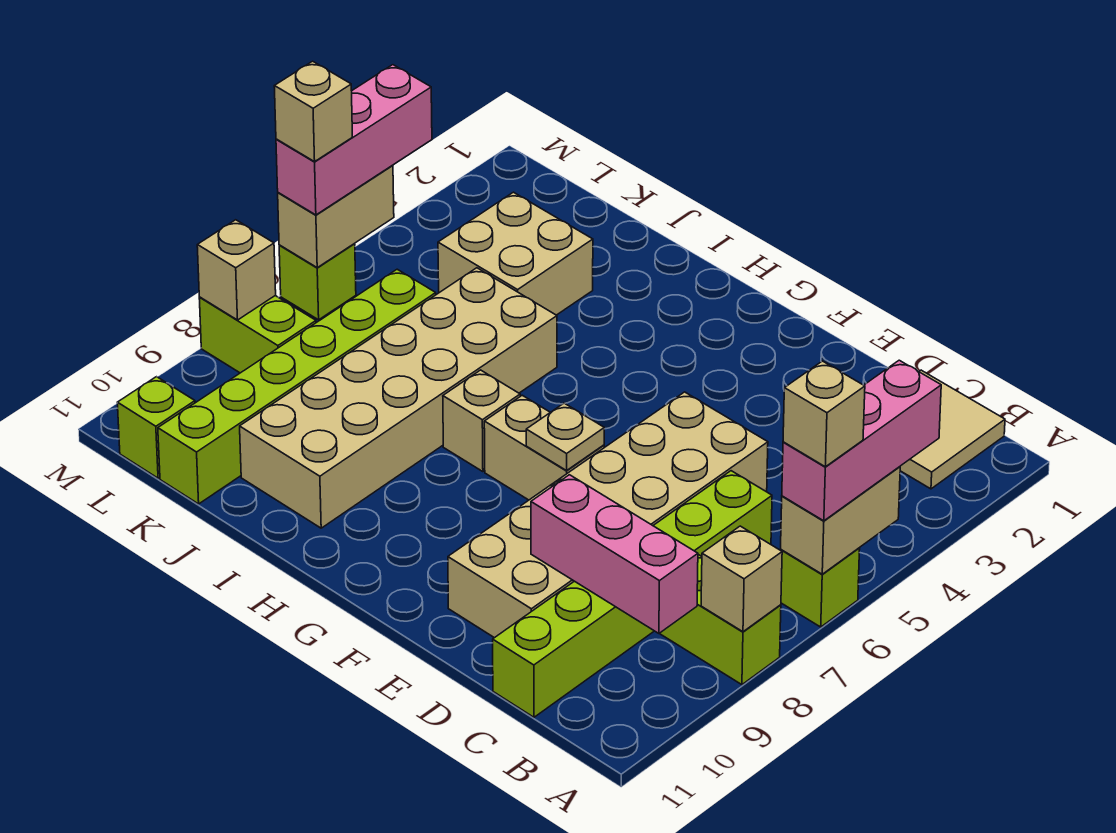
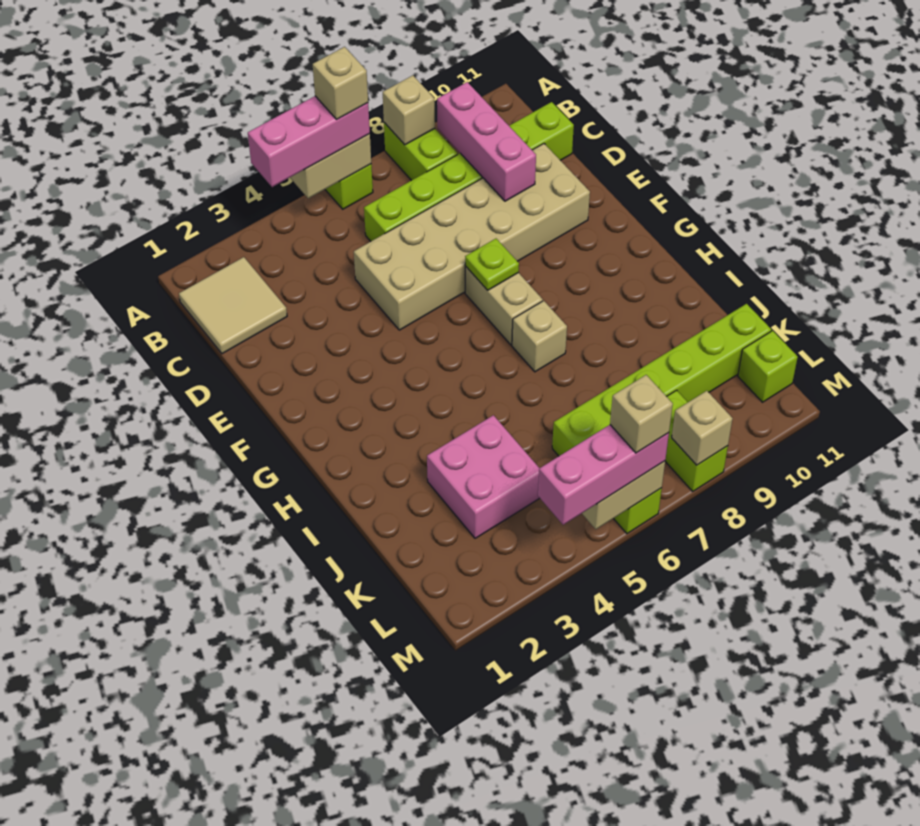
tan plate F7 level 2 -> lime plate F7 level 2
tan brick I5:J10 level 1 -> none
tan brick J3:K4 level 1 -> pink brick J3:K4 level 1

